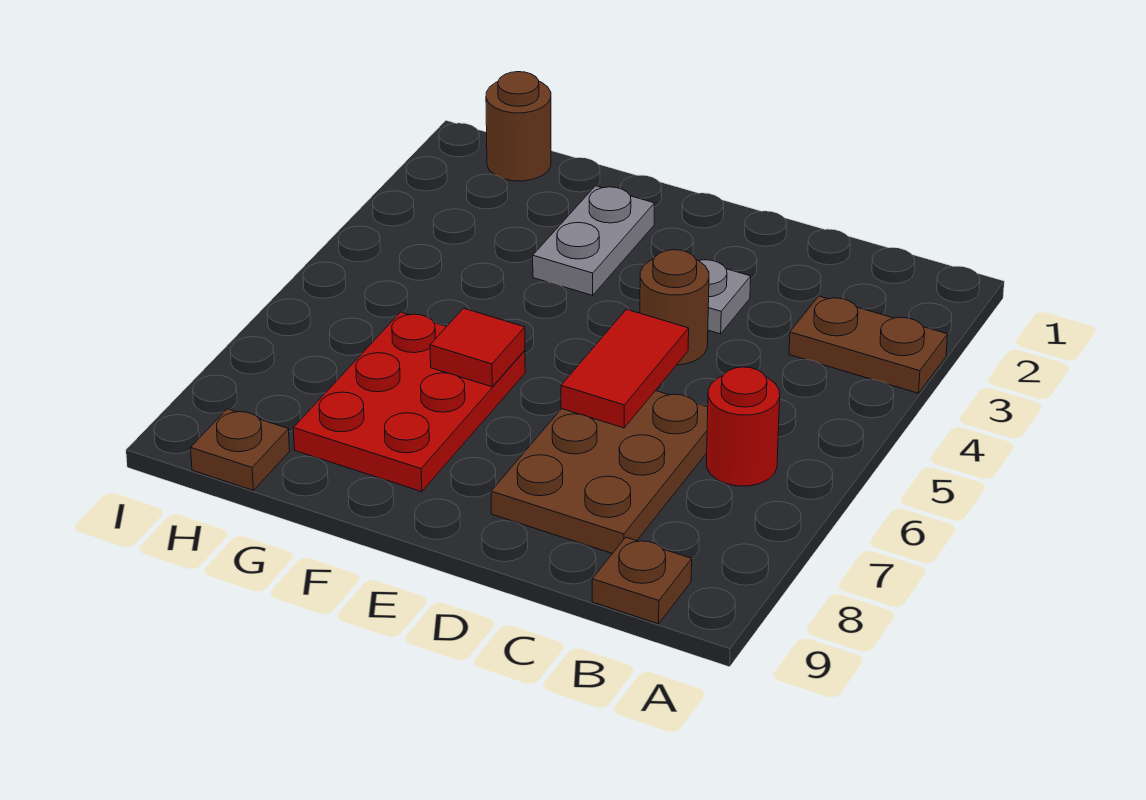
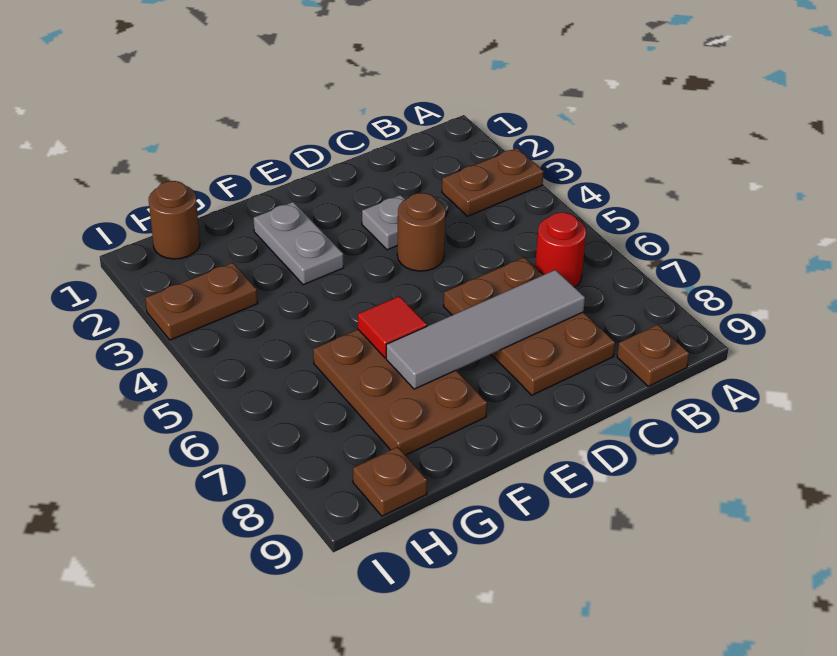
none -> grey tile C7:F7 level 2
red tile D5:D6 level 2 -> none
red plate F6:G8 level 1 -> brown plate F6:G8 level 1
none -> brown plate H3:I3 level 1

